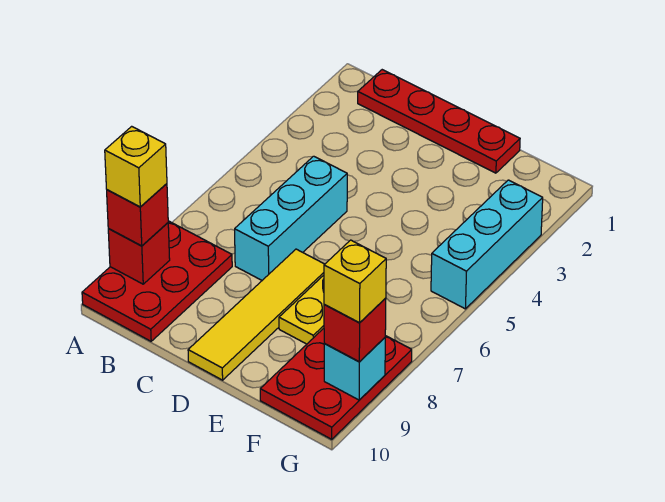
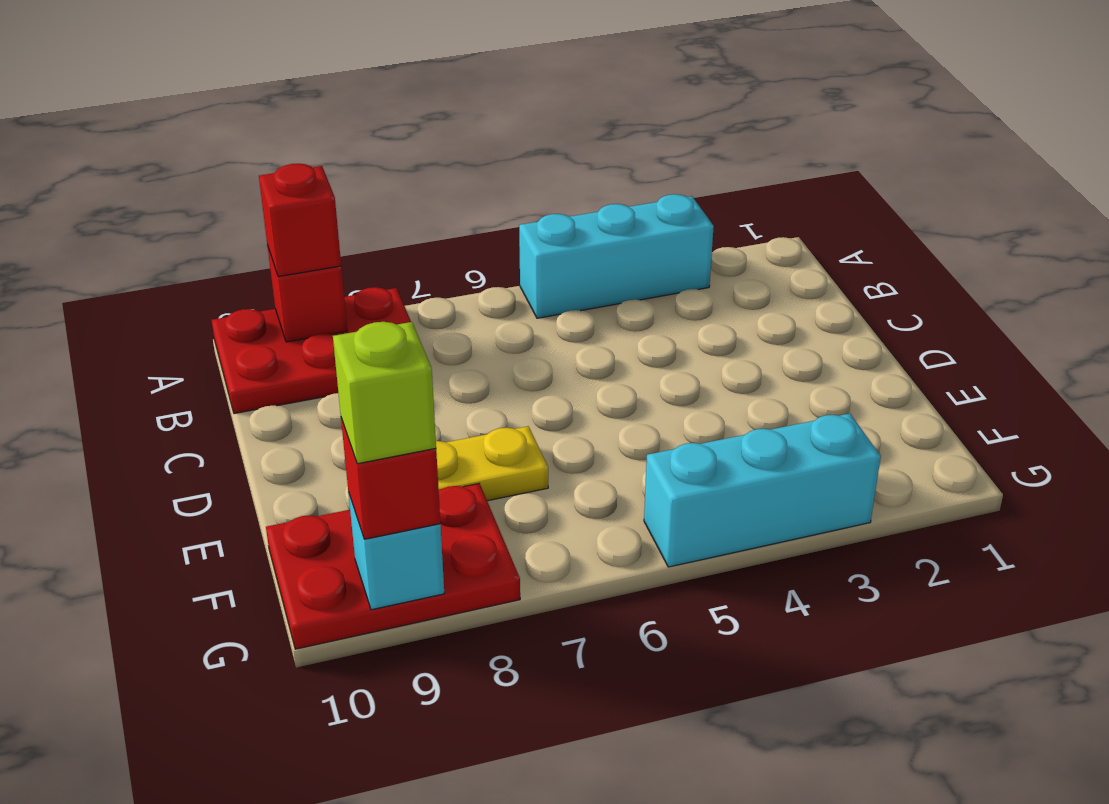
yellow brick A9 level 4 -> none
red plate B1:E1 level 1 -> none
cyan brick C5:C7 level 1 -> cyan brick A3:A5 level 1
yellow tile D7:D10 level 1 -> none
yellow brick G9 level 4 -> lime brick G9 level 4

